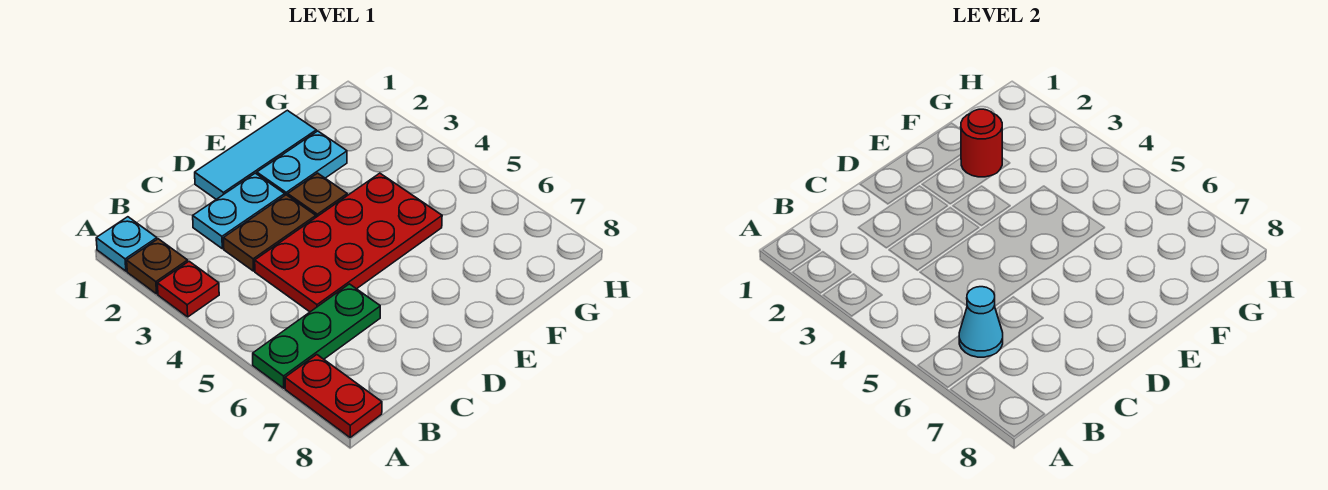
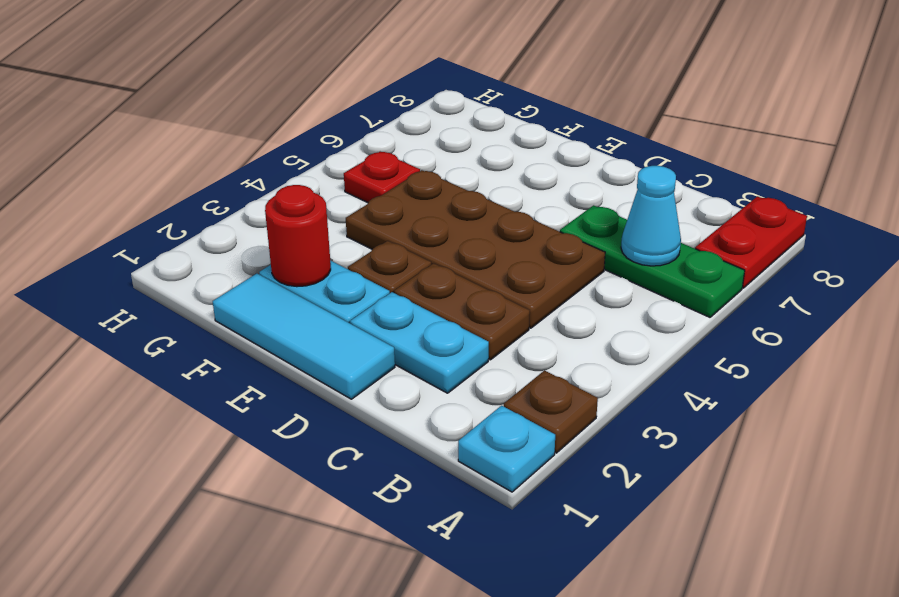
red plate A3 level 1 -> red plate G5 level 1
red plate C4:F5 level 1 -> brown plate C4:F5 level 1

